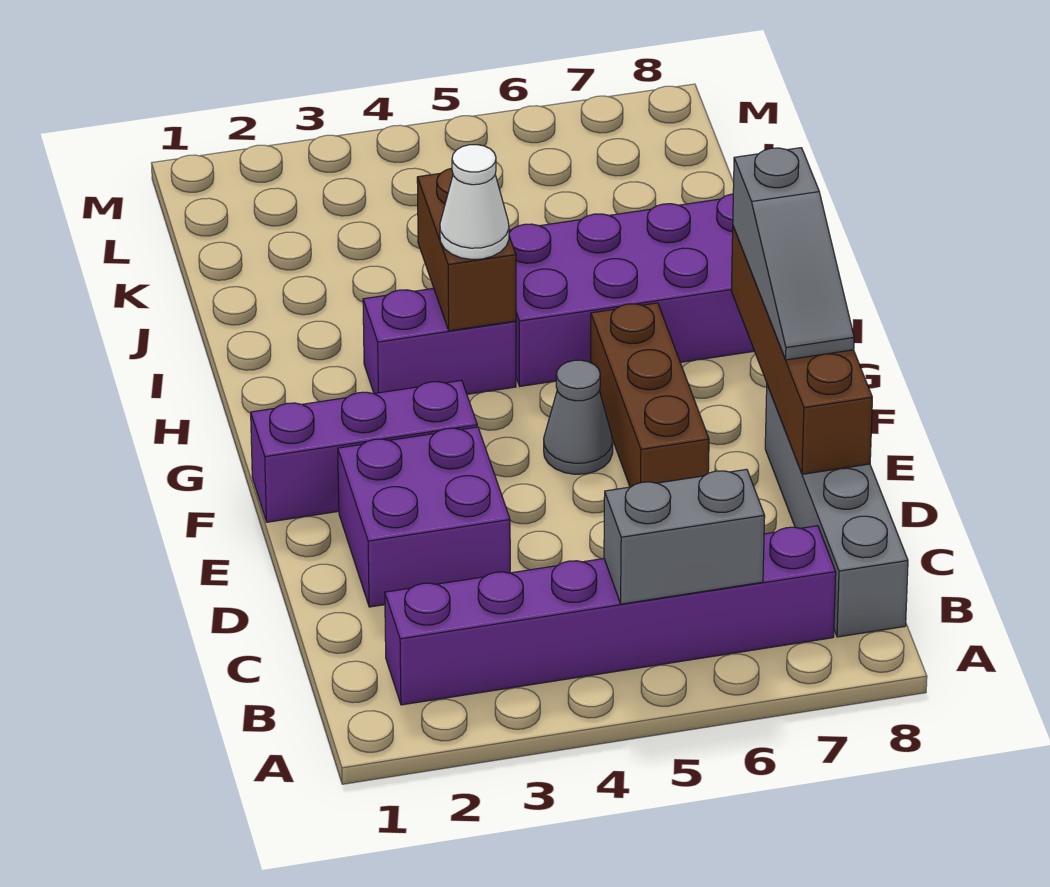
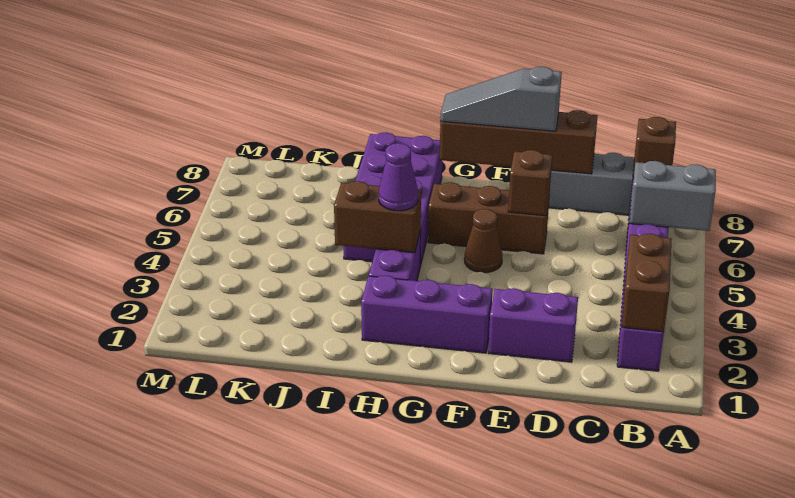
none -> brown brick B2:B3 level 2
grey brick B5:B6 level 2 -> grey brick A6:B6 level 2
none -> brown brick B8 level 2
purple brick D2:E3 level 1 -> purple brick D2:E2 level 1
none -> brown brick E6 level 2
grey slope E8:G8 level 3 top G -> grey slope E8:G8 level 3 top E
purple brick F1:F3 level 1 -> purple brick F2:H2 level 1
grey cone F5 level 1 -> brown cone F5 level 1
white cone H4 level 3 -> purple cone H4 level 3

